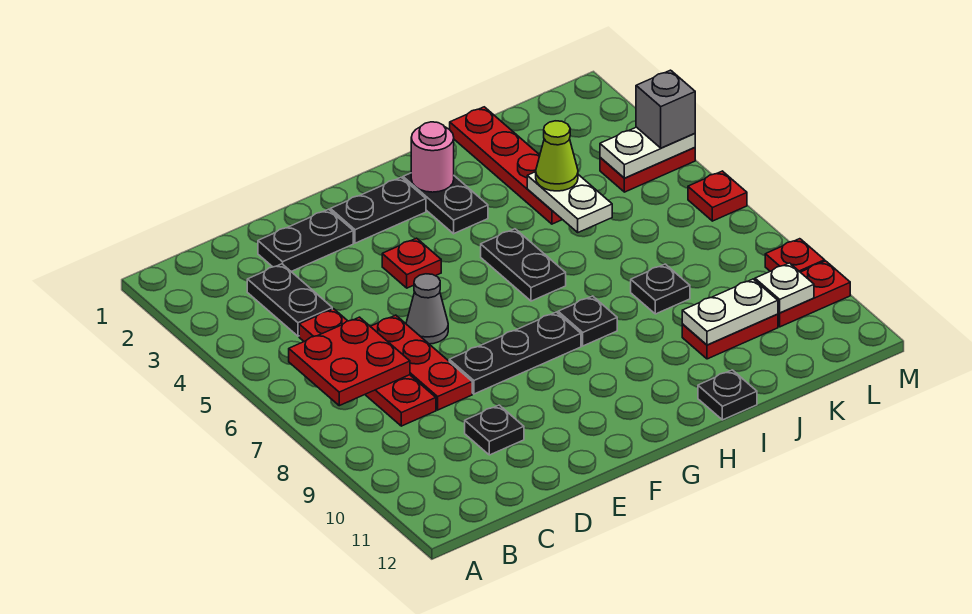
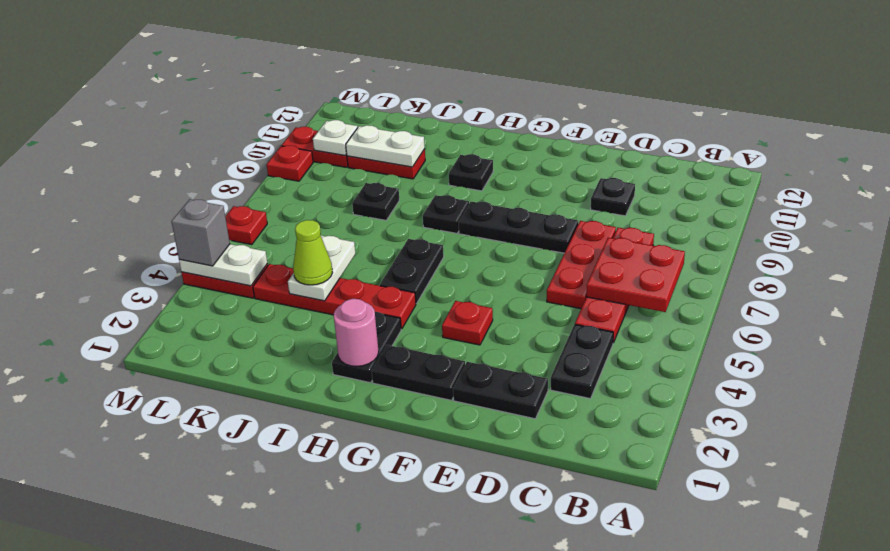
grey cone E6 level 1 -> none
black plate I12 level 1 -> black plate H10 level 1
red plate J1:J4 level 1 -> red plate H4:K4 level 1

